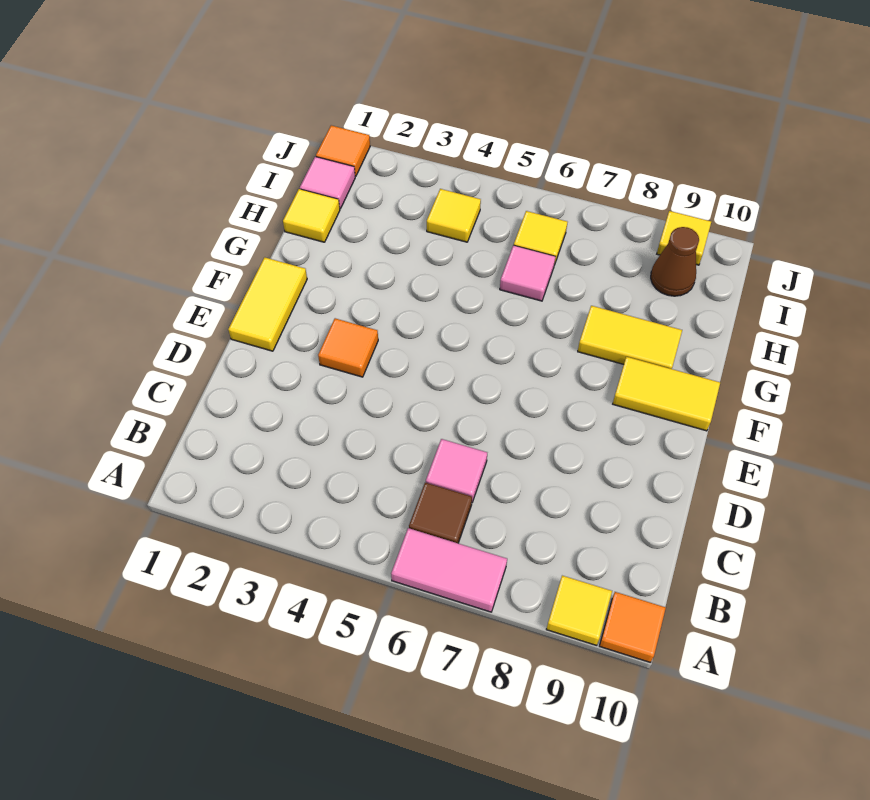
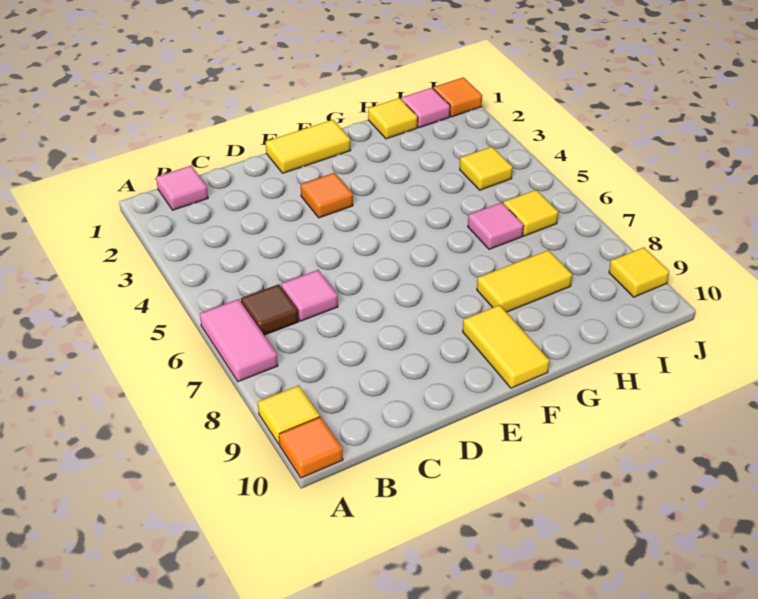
none -> pink tile B1 level 1
yellow tile G8:G9 level 1 -> yellow tile G8:H8 level 1
brown cone I9 level 1 -> none

